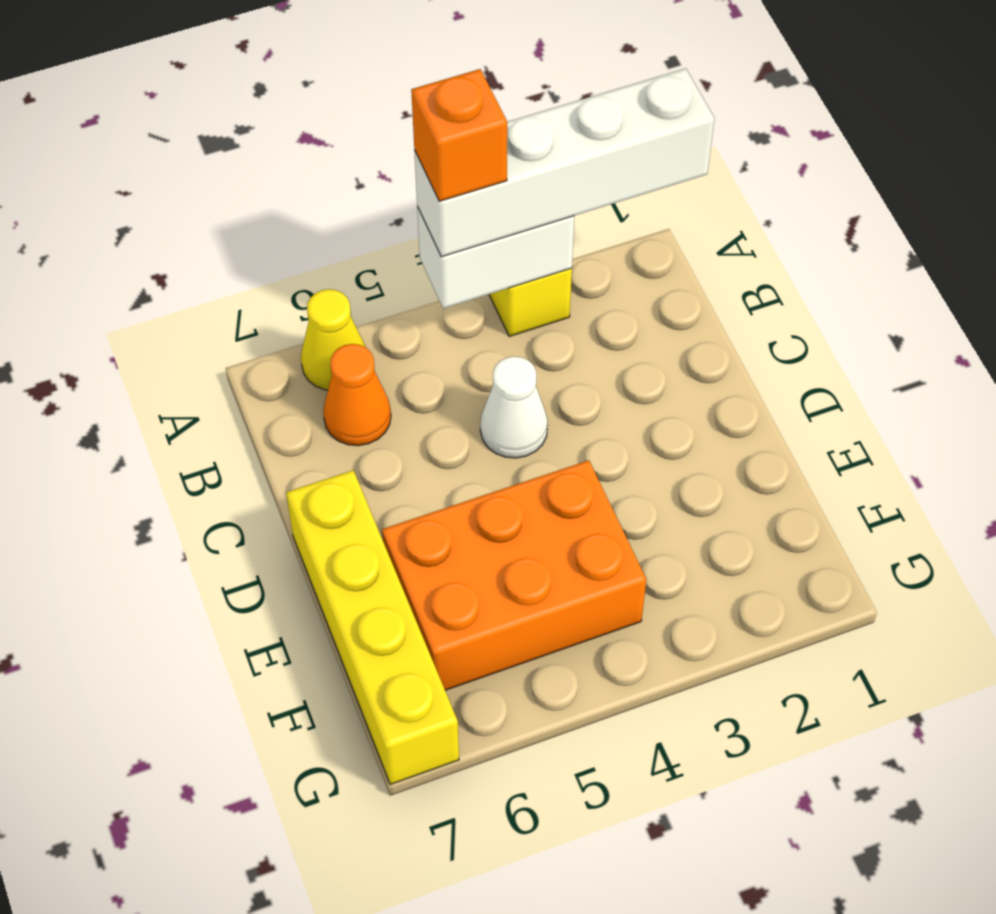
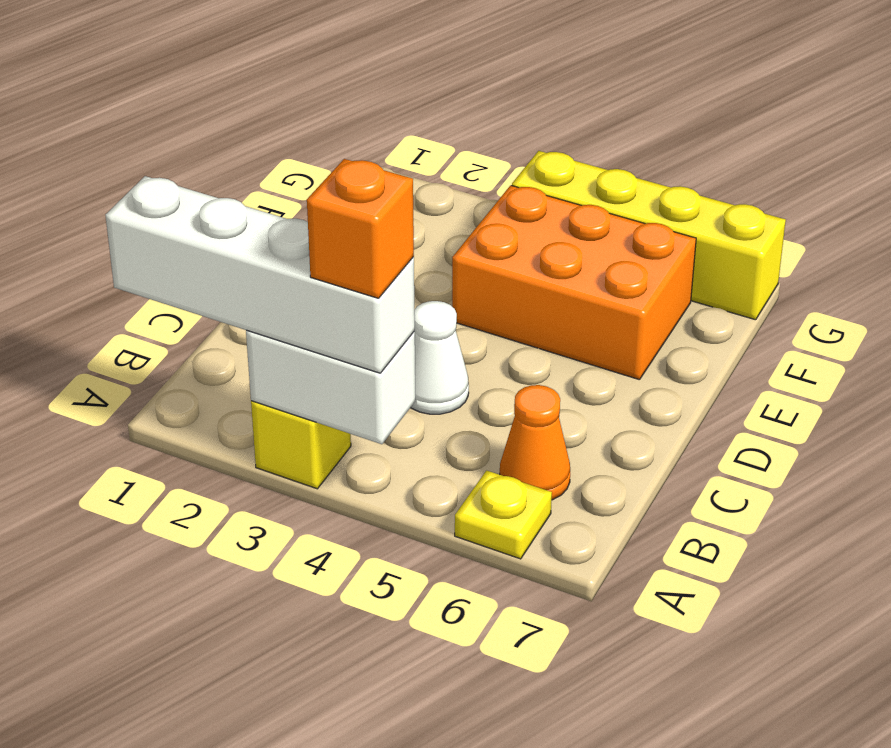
yellow cone A6 level 1 -> yellow plate A6 level 1
yellow brick D7:G7 level 1 -> yellow brick G4:G7 level 1

